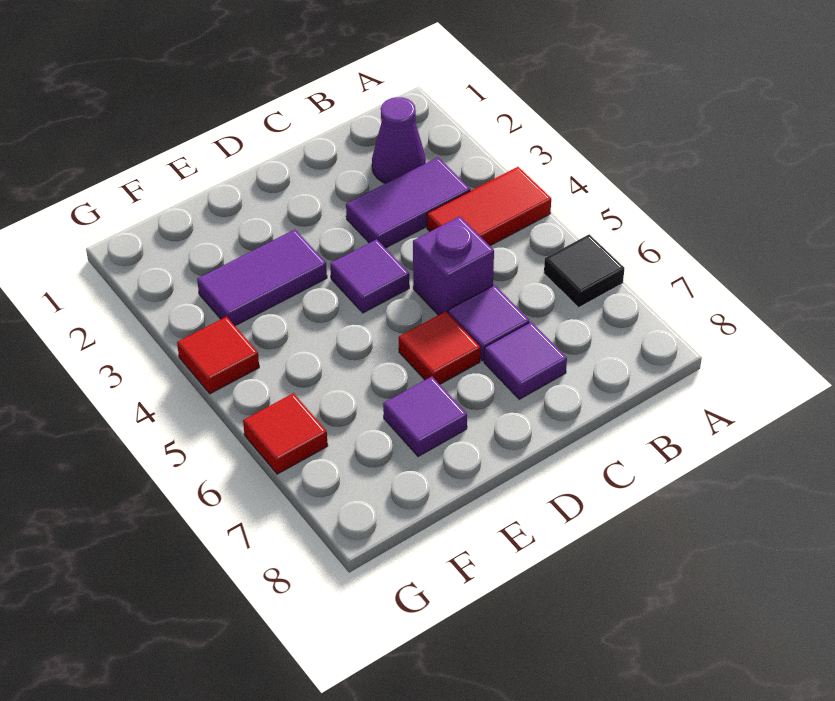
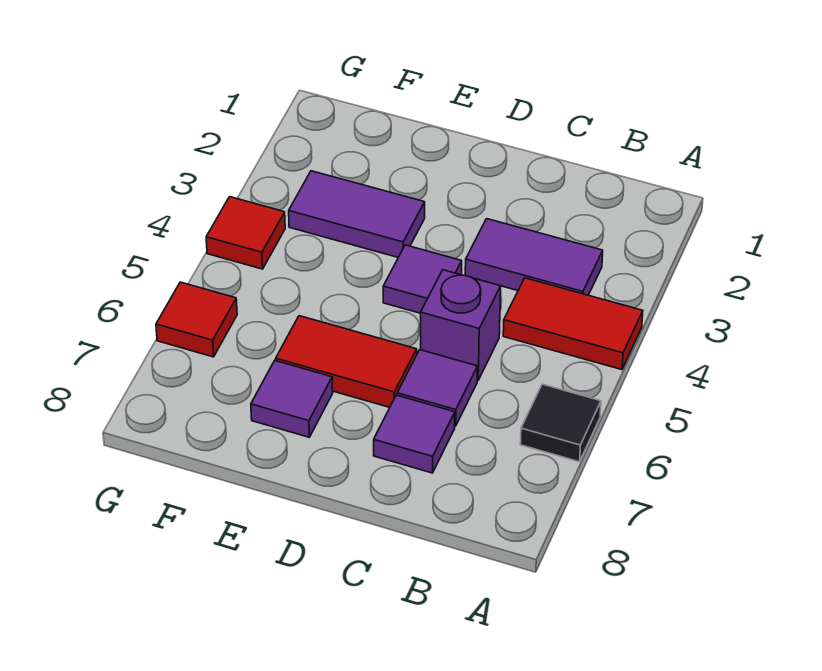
purple cone B2 level 1 -> none
red tile D6 level 1 -> red tile D6:E6 level 1

